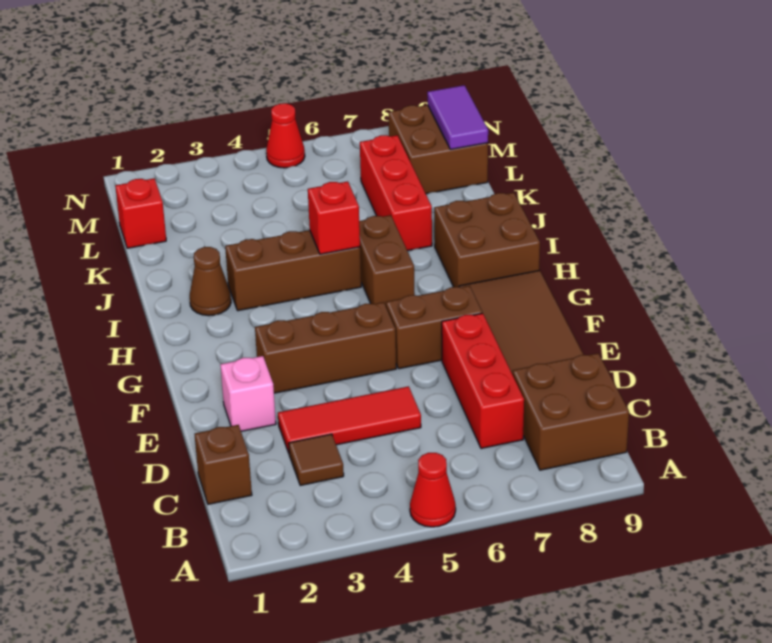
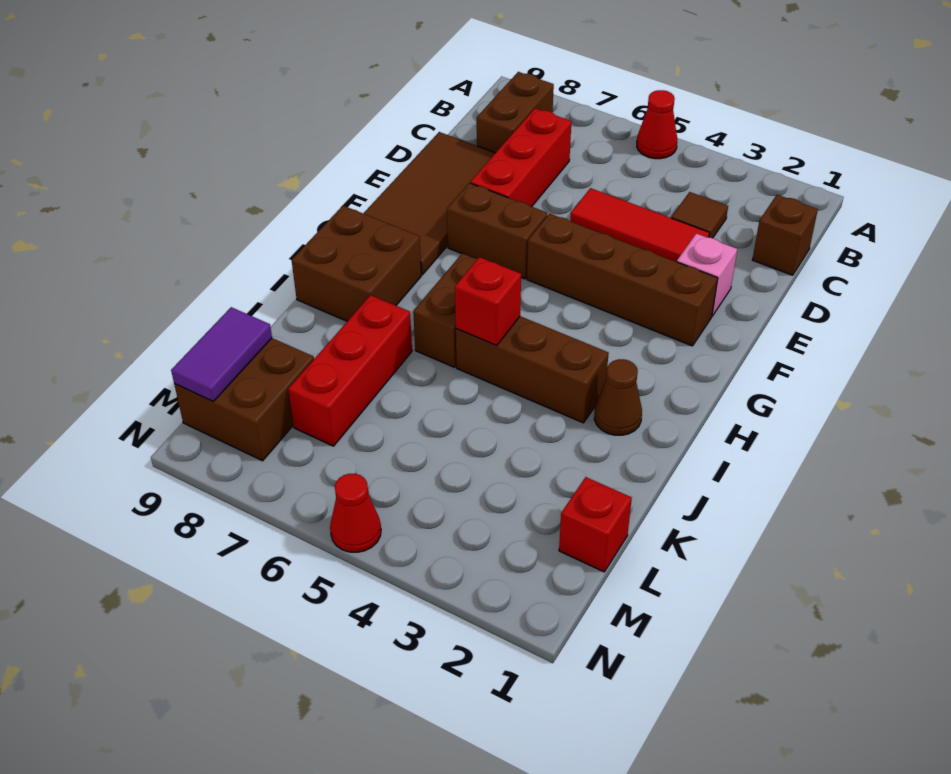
brown brick B8:C9 level 1 -> brown brick B8:C8 level 1
brown brick F3:F5 level 1 -> brown brick F2:F5 level 1

